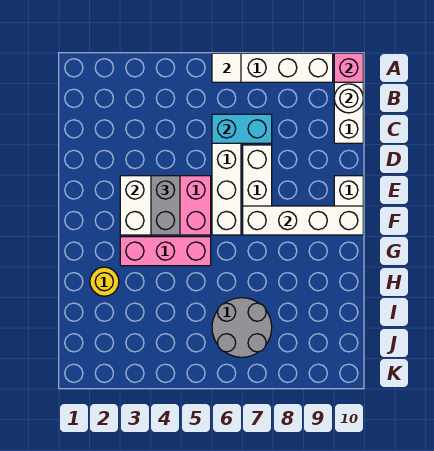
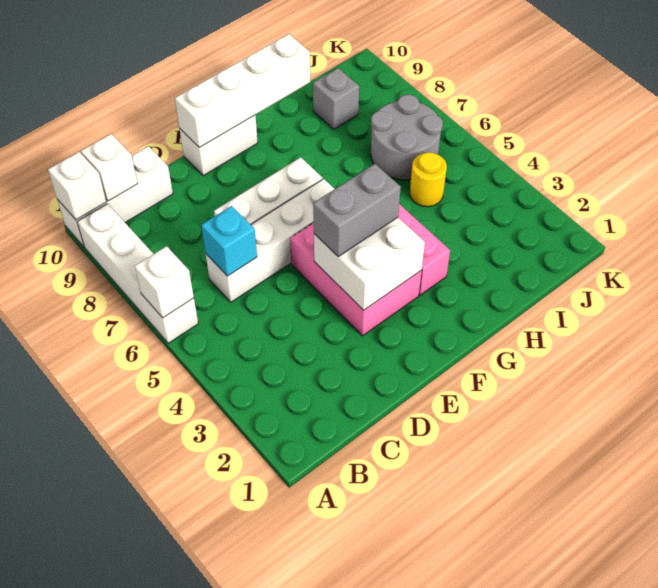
white tile A6 level 2 -> white brick A6 level 2
pink brick A10 level 2 -> white brick A10 level 2
white round brick B10 level 2 -> white brick B10 level 2
cyan brick C6:C7 level 2 -> cyan brick C6 level 2
white brick F7:F10 level 2 -> white brick E10:H10 level 2
yellow round brick H2 level 1 -> yellow round brick I5 level 1
none -> grey brick I9 level 1

